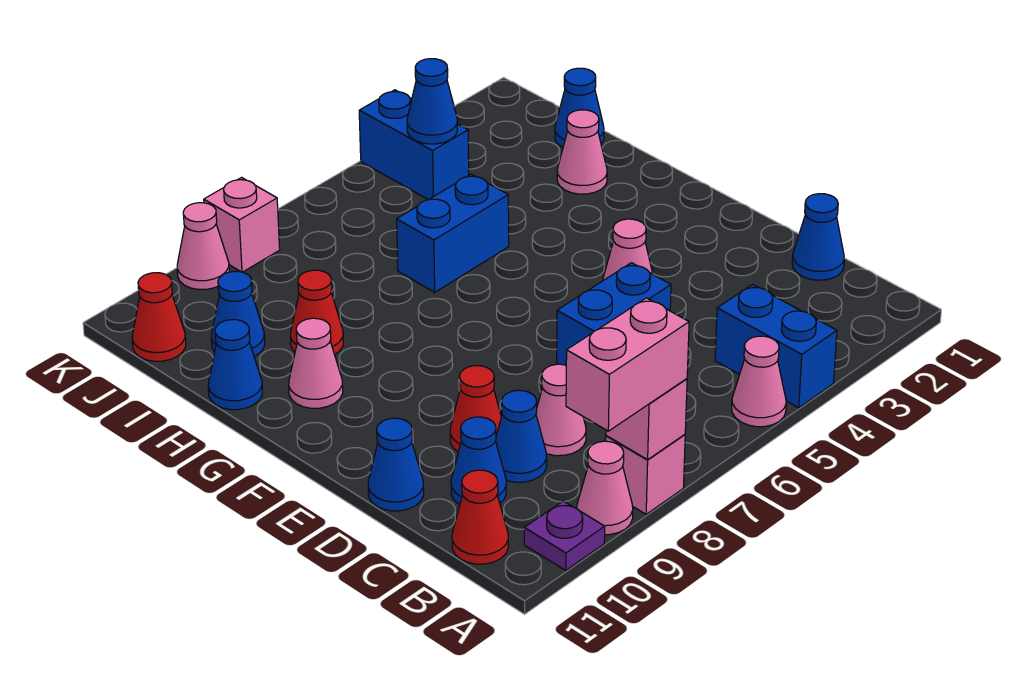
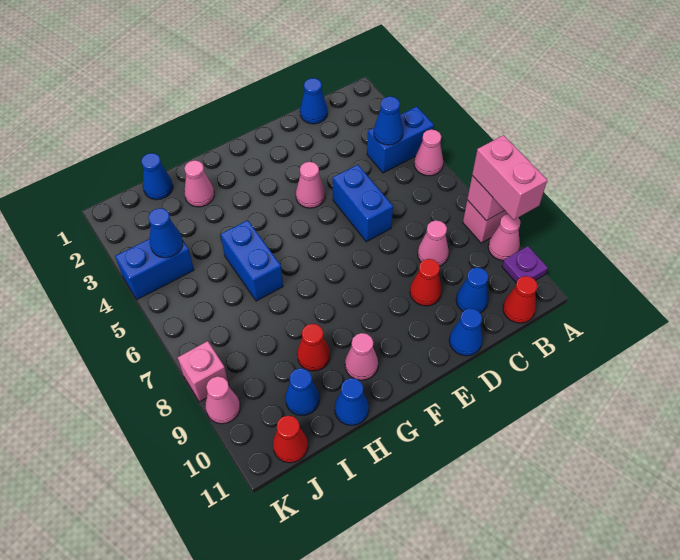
blue cone C9 level 1 -> blue cone B4 level 2

